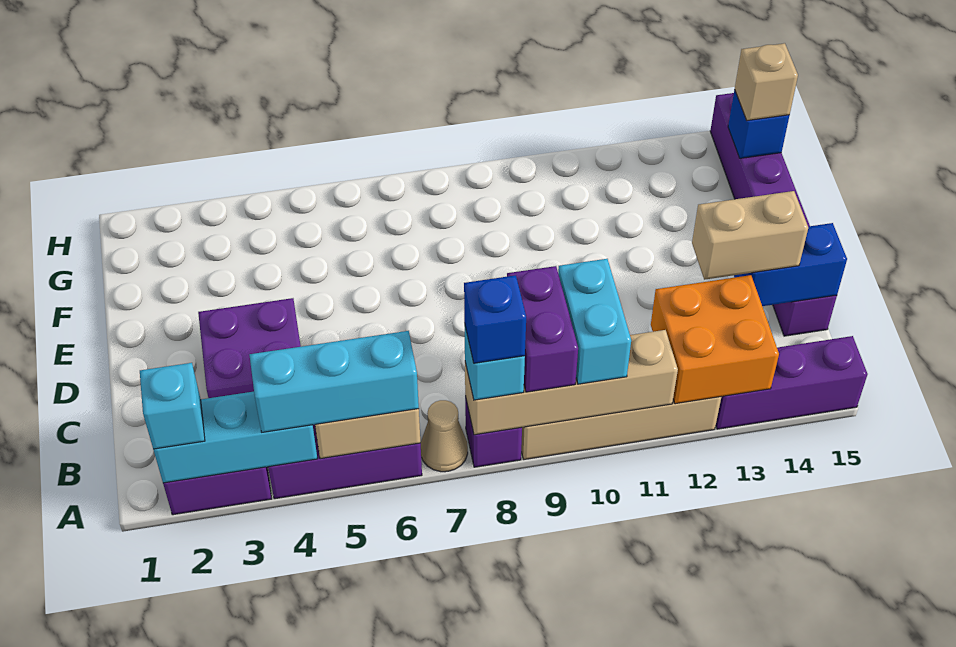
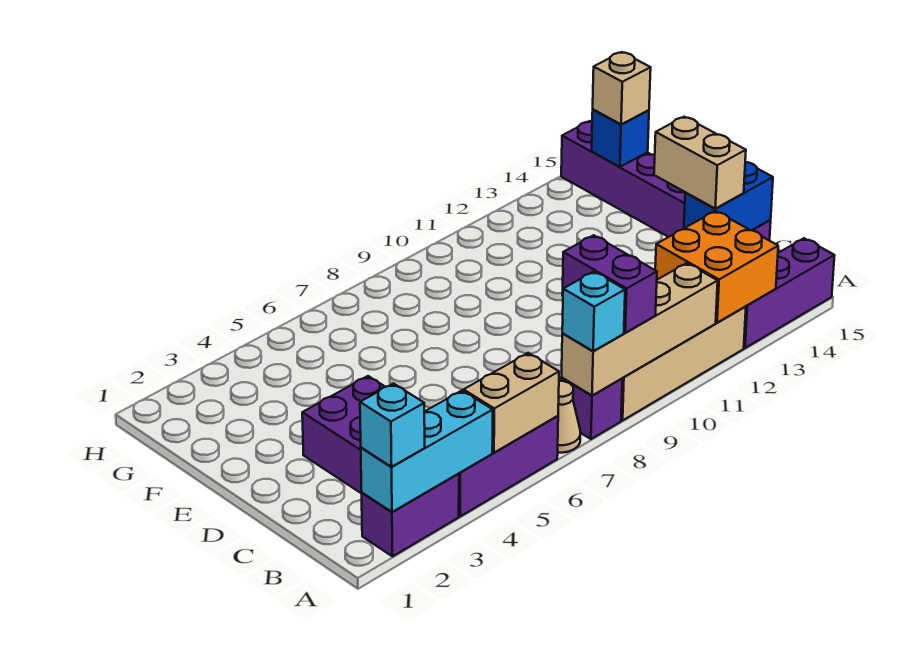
cyan brick A4:A6 level 3 -> none
blue brick A8 level 4 -> none
cyan brick A10:B10 level 3 -> none
tan brick C13:C14 level 3 -> tan brick C14:D14 level 3

